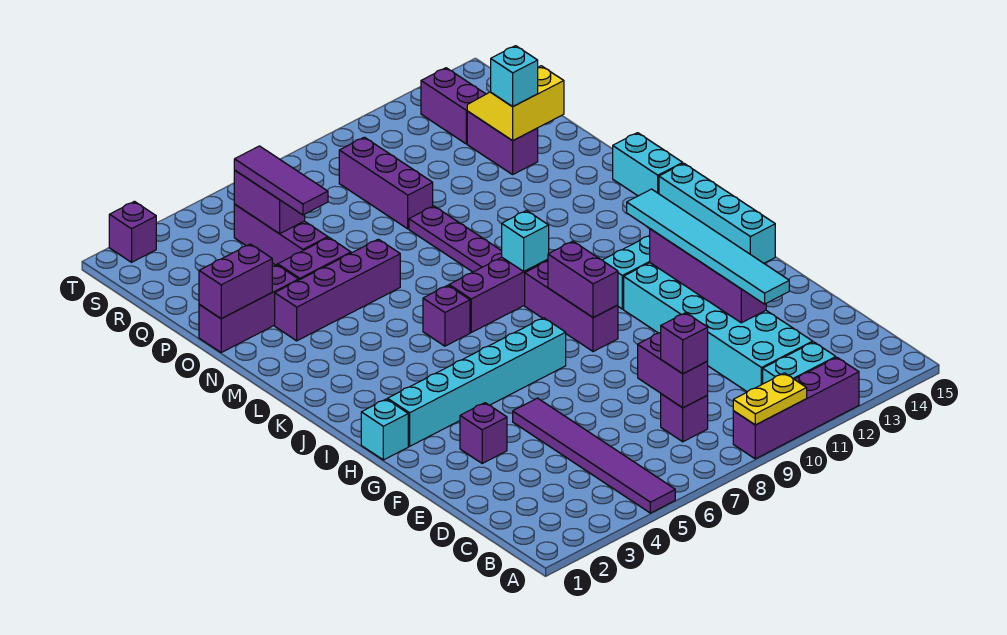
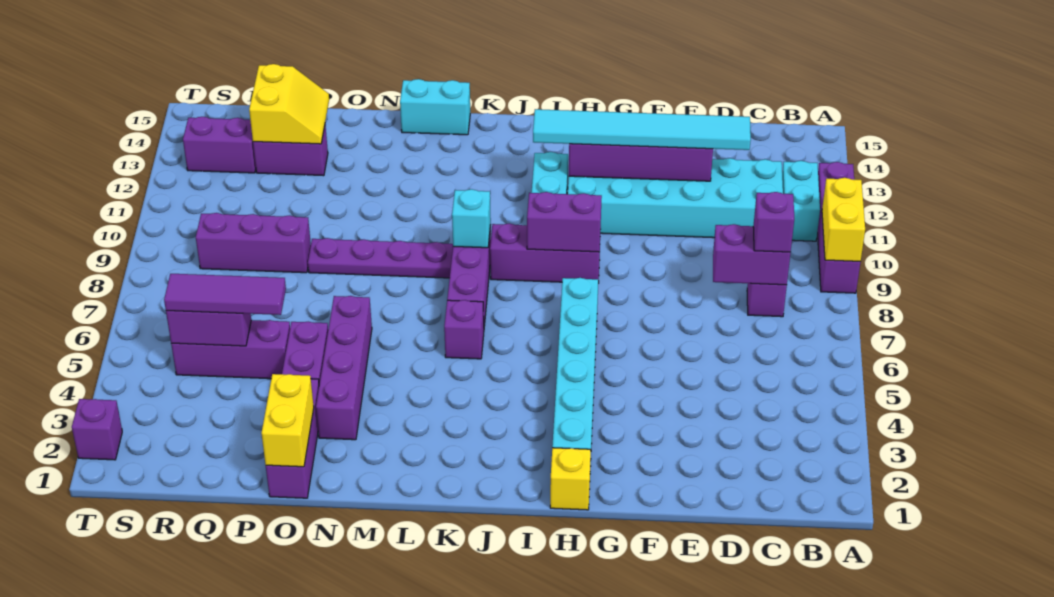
purple tile A5:F5 level 1 -> none
yellow plate A9:A10 level 2 -> yellow brick A9:A10 level 2
purple brick F3 level 1 -> none
cyan brick H1 level 1 -> yellow brick H1 level 1
cyan brick H15:K15 level 1 -> none
purple brick O1:O2 level 2 -> yellow brick O1:O2 level 2
yellow slope P13:Q14 level 2 top P -> yellow slope P13:Q14 level 2 top Q
cyan brick P13 level 3 -> none

